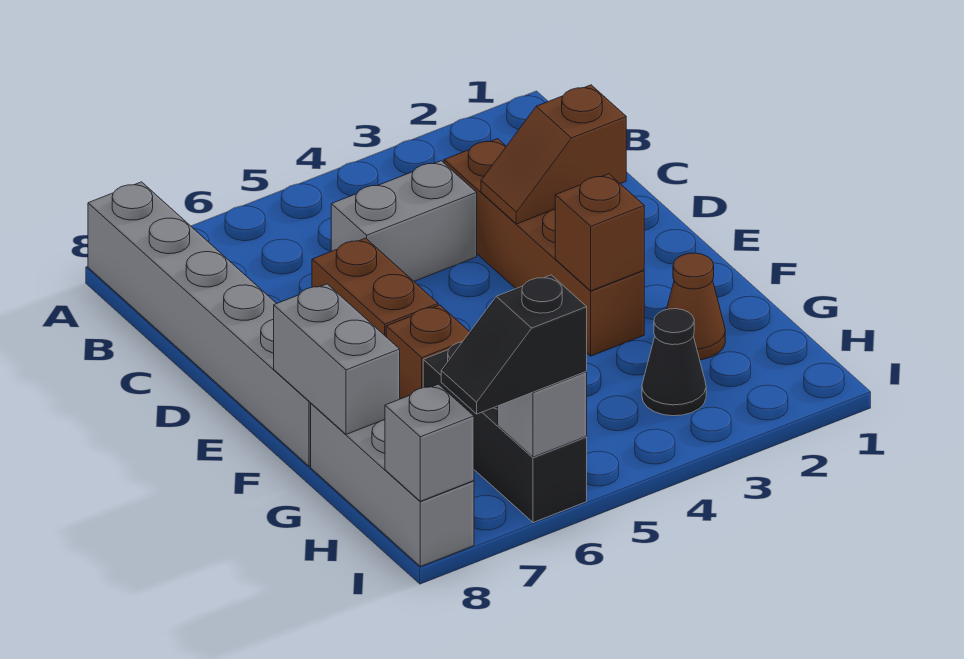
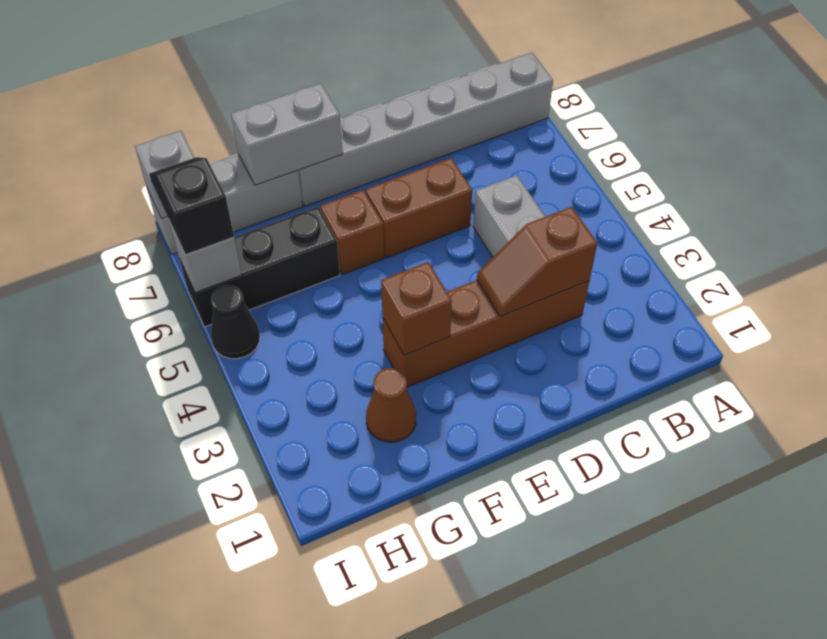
brown slope D2:D3 level 2 top 2 -> brown slope C3:D3 level 2 top C
black cone H3 level 1 -> black cone I5 level 1

